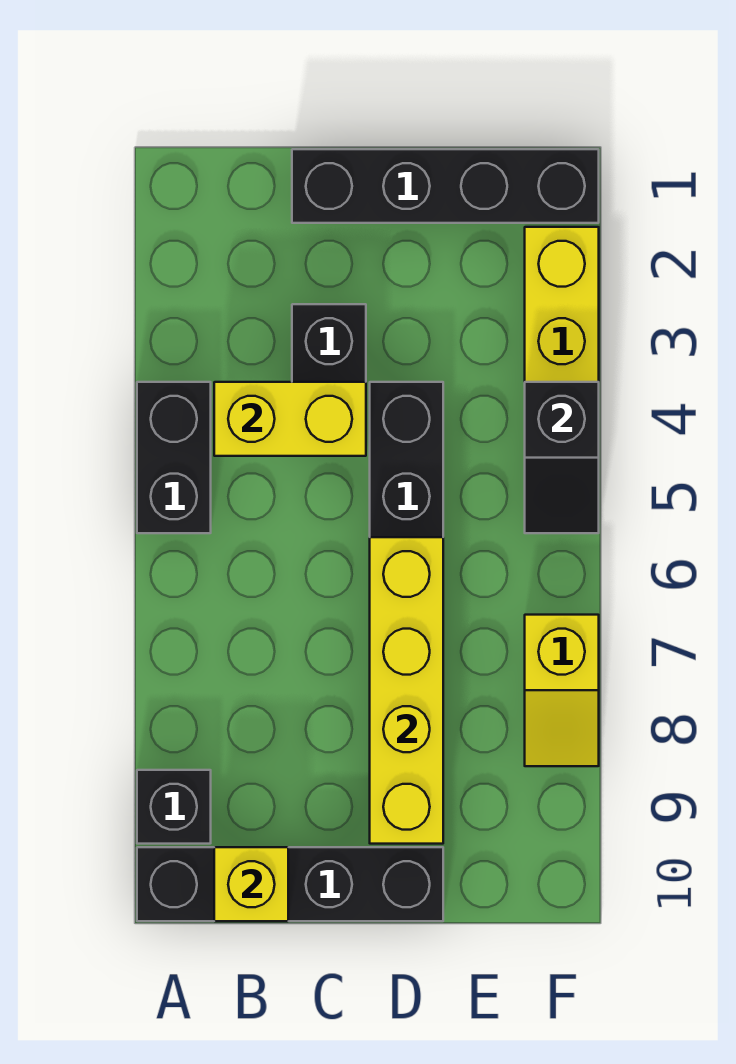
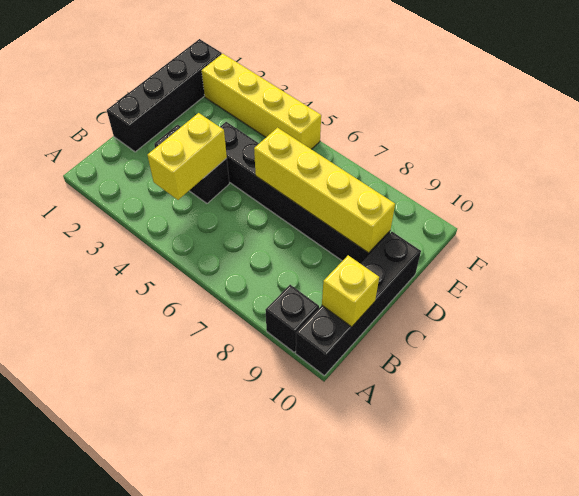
black brick A4:A5 level 1 -> none
black slope F4:F5 level 2 top 4 -> none
yellow slope F7:F8 level 1 top 7 -> none

